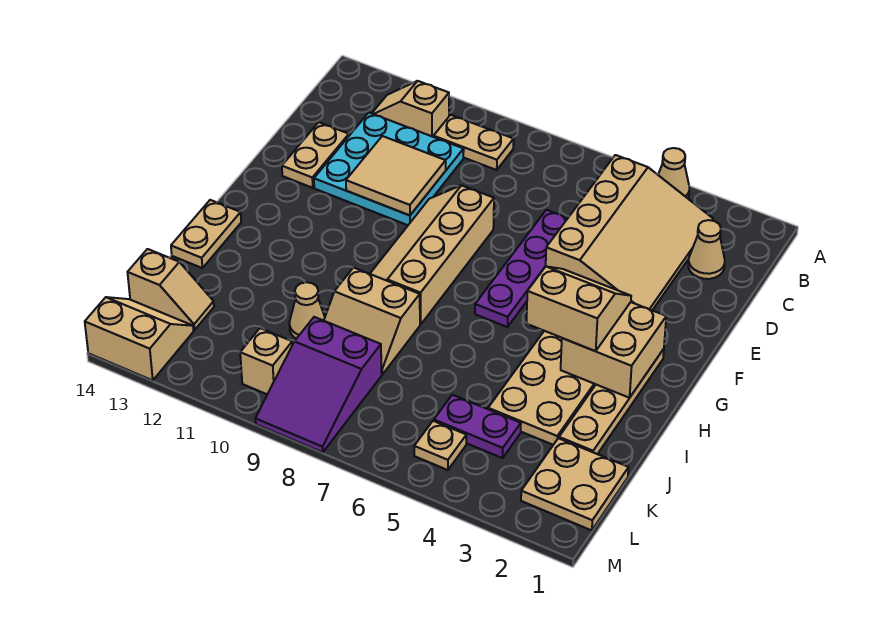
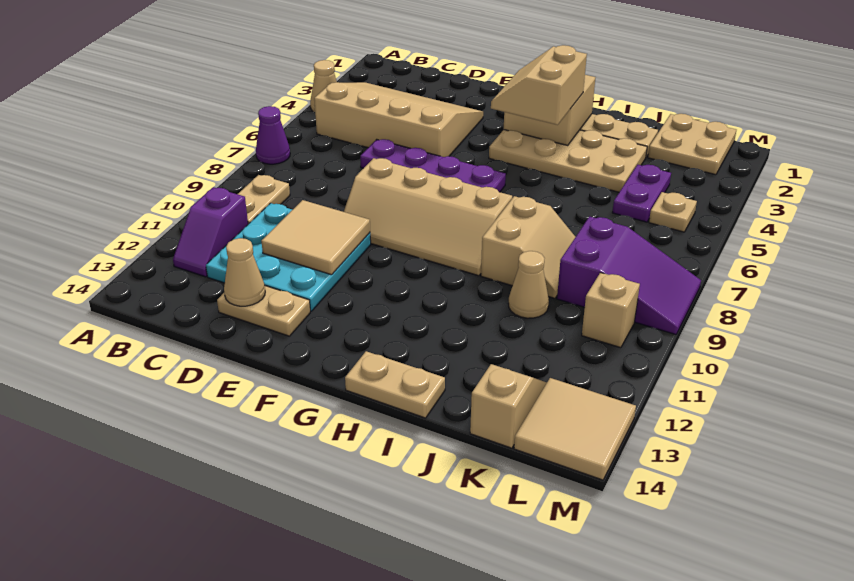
none -> purple cone A7 level 1
tan slope B11:B12 level 1 top 11 -> purple slope B11:B12 level 1 top 11
tan cone C2 level 1 -> tan cone D13 level 2
tan slope L13:M14 level 1 top M -> tan tile L13:M14 level 1

